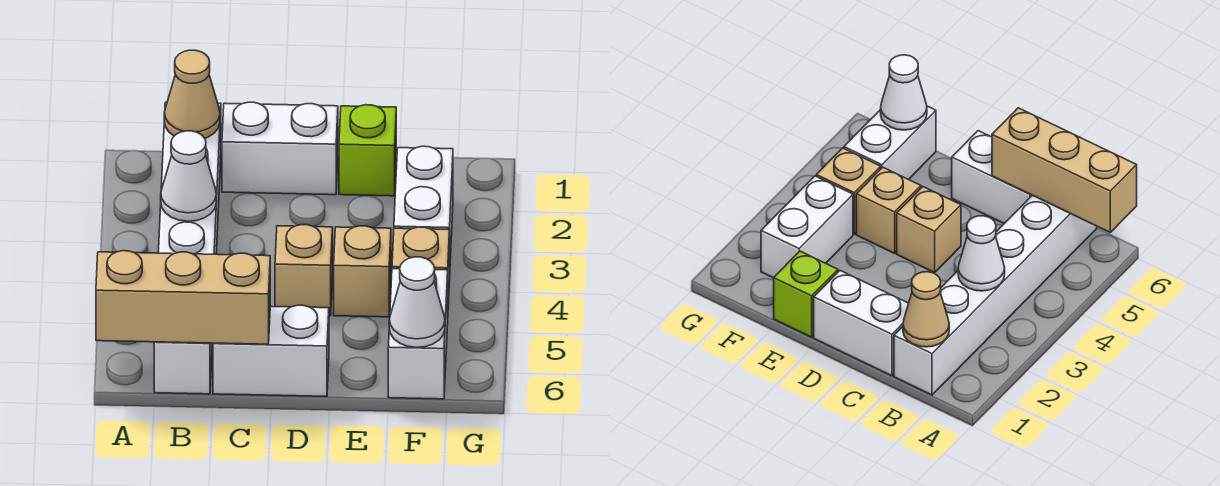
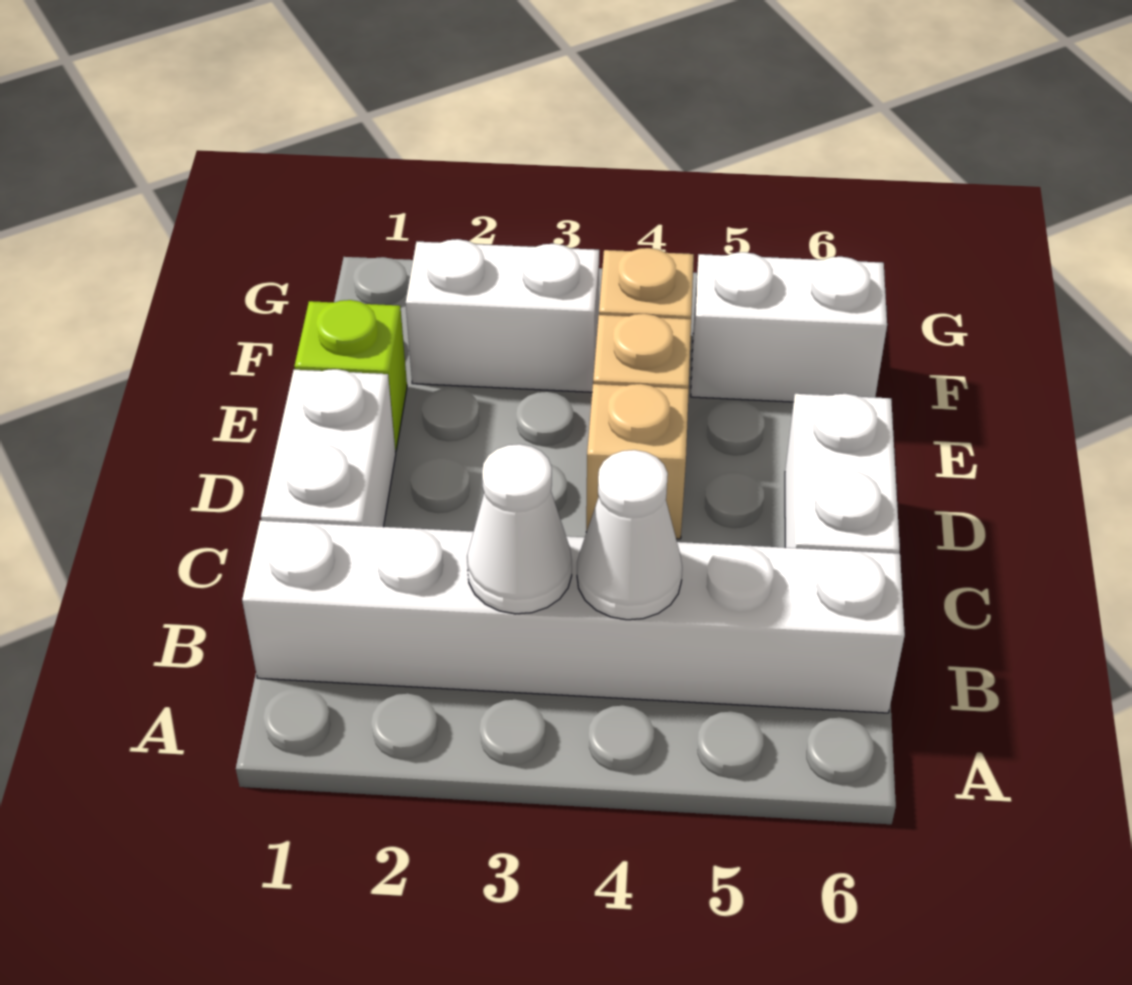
tan brick A6:C6 level 2 -> none
tan cone B1 level 2 -> none
white cone F6 level 2 -> white cone B4 level 2

